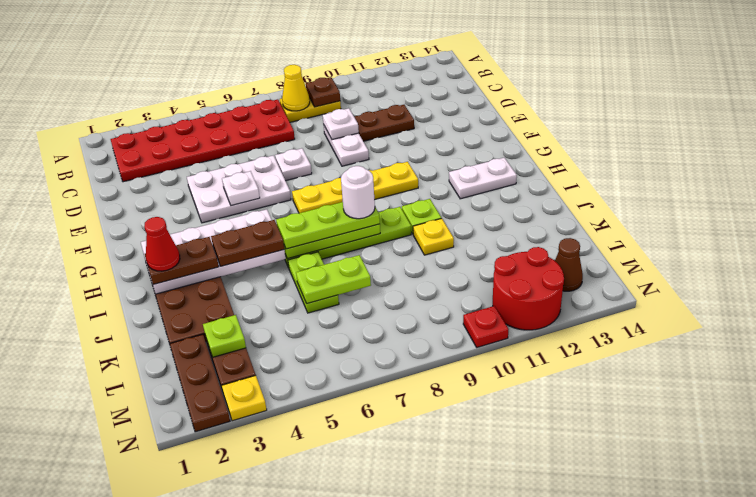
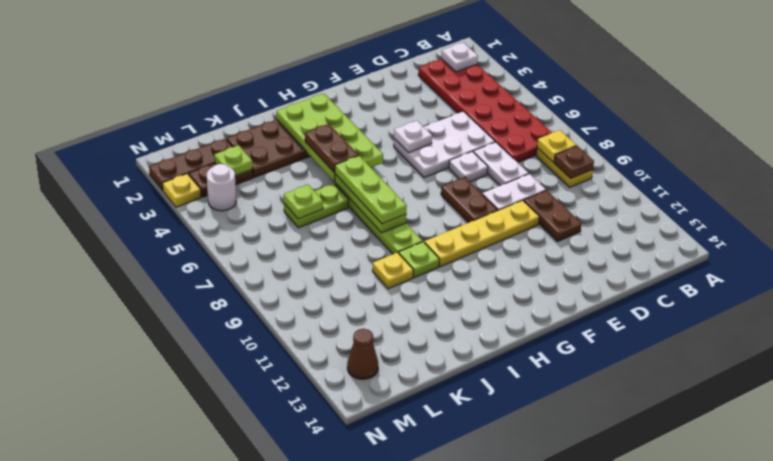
yellow cone B8 level 2 -> yellow plate B8 level 2
white plate D9 level 2 -> white plate B2 level 2
white plate E4:F6 level 1 -> white plate D5:F6 level 1
yellow plate G7:G10 level 1 -> yellow plate E10:H10 level 1
white plate H2:I5 level 2 -> lime plate H2:I5 level 2
white plate H12:H13 level 1 -> white plate D7:D8 level 1
brown plate I2:I3 level 3 -> brown plate F8:F9 level 1
red cone I2 level 4 -> none
white round brick I8 level 4 -> white round brick M4 level 1
lime plate K6:K7 level 2 -> lime plate K6 level 2
red round brick M11:N12 level 1 -> none
red plate N10 level 1 -> none

